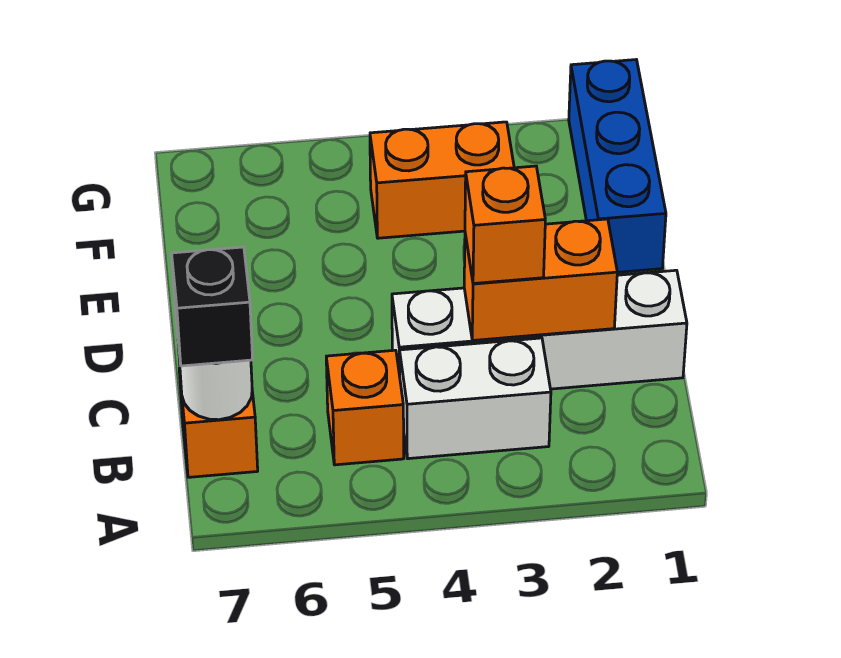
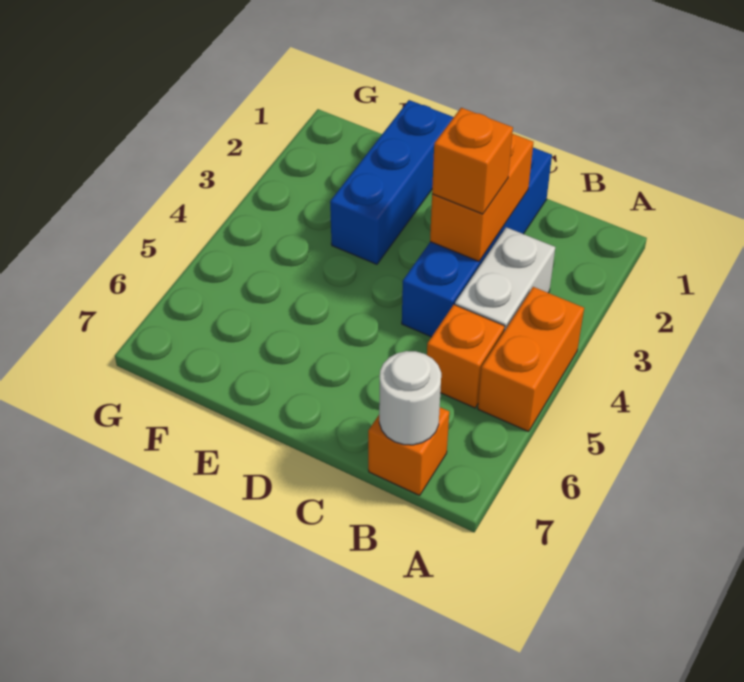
black brick B7 level 3 -> none
white brick C1:C4 level 1 -> blue brick C1:C4 level 1
blue brick E1:G1 level 1 -> blue brick E1:E3 level 1
orange brick F3:F4 level 1 -> orange brick A4:A5 level 1

